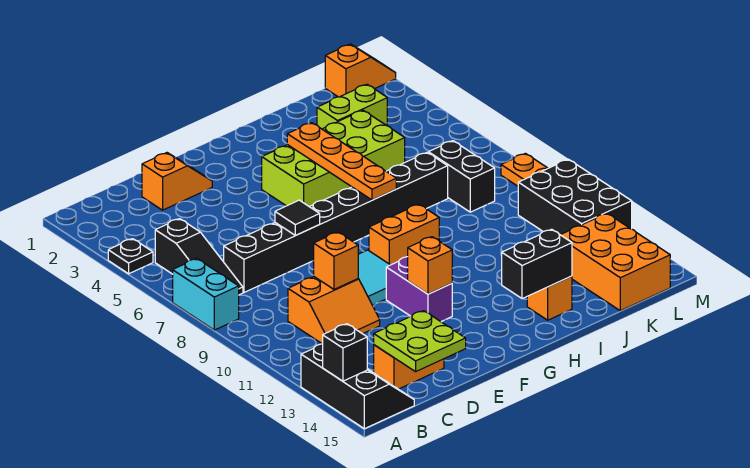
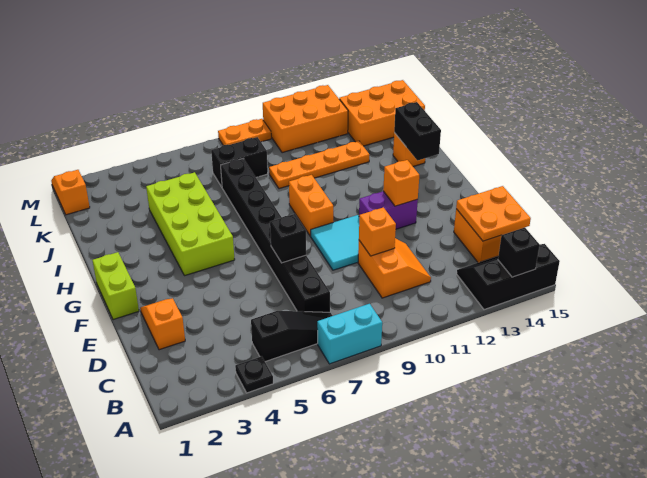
lime plate C14:D15 level 2 -> orange plate C14:D15 level 2
black tile E7 level 2 -> black brick E7 level 2
orange plate H4:H7 level 2 -> orange plate J9:J12 level 1
lime brick J3:K3 level 1 -> lime brick F1:G1 level 1
black brick L10:M12 level 1 -> orange brick L10:M12 level 1

